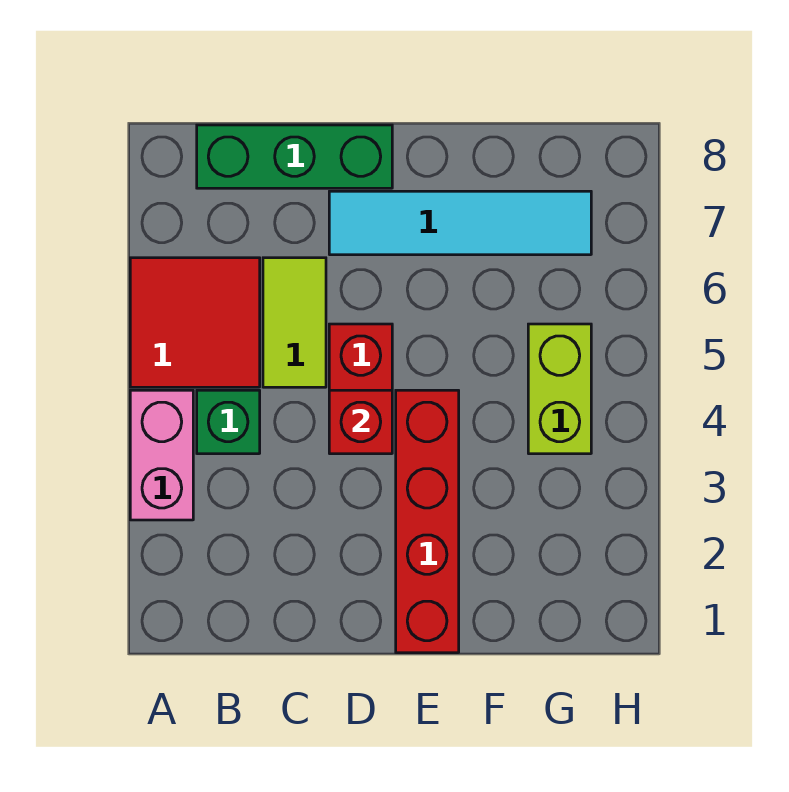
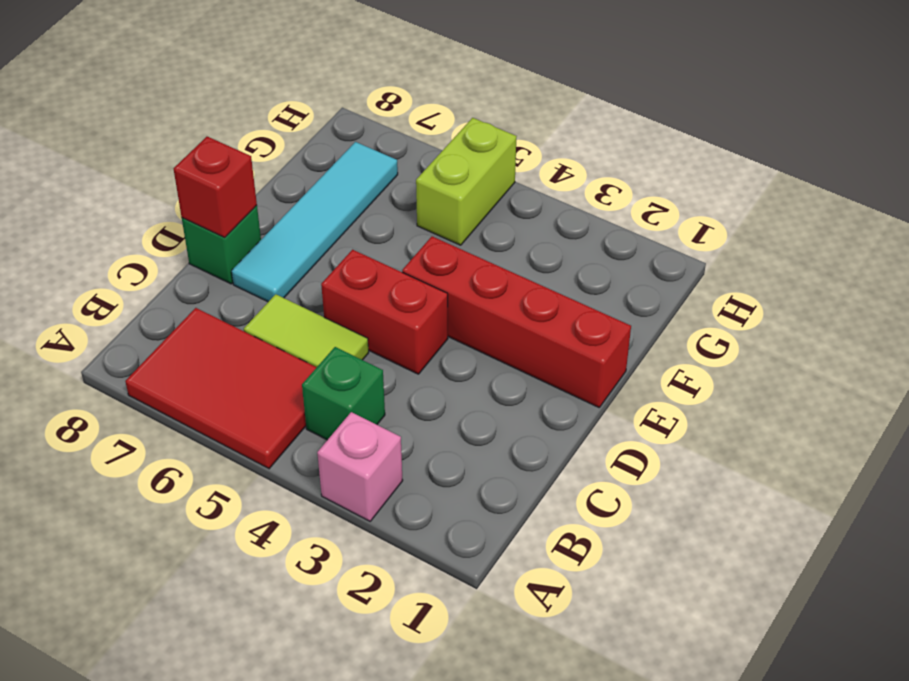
pink brick A3:A4 level 1 -> pink brick A3 level 1
red tile A5:B6 level 1 -> red tile A5:B7 level 1
green brick B8:D8 level 1 -> green brick D8 level 1
red brick D4 level 2 -> red brick D8 level 2
lime brick G4:G5 level 1 -> lime brick G5:H5 level 1

